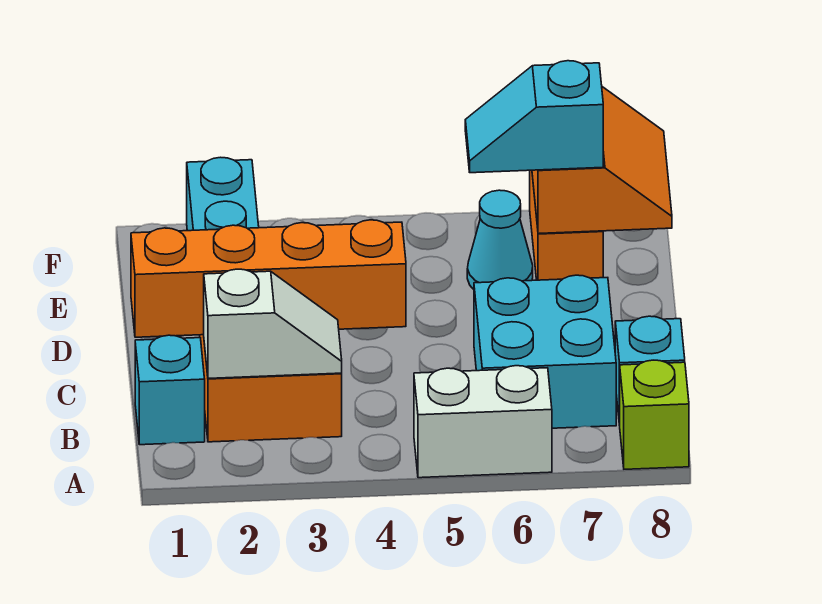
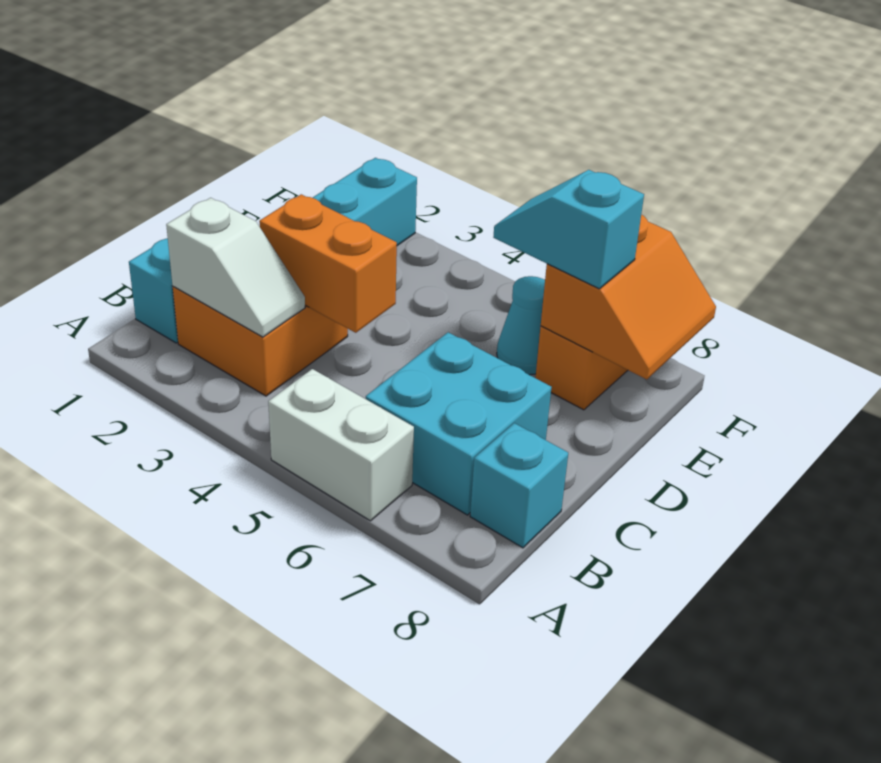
lime brick A8 level 1 -> none
orange brick C1:C4 level 2 -> orange brick C3:C4 level 2

